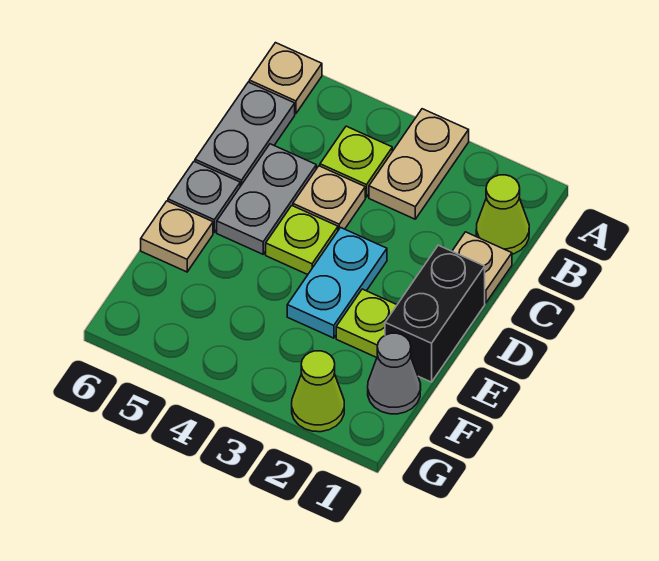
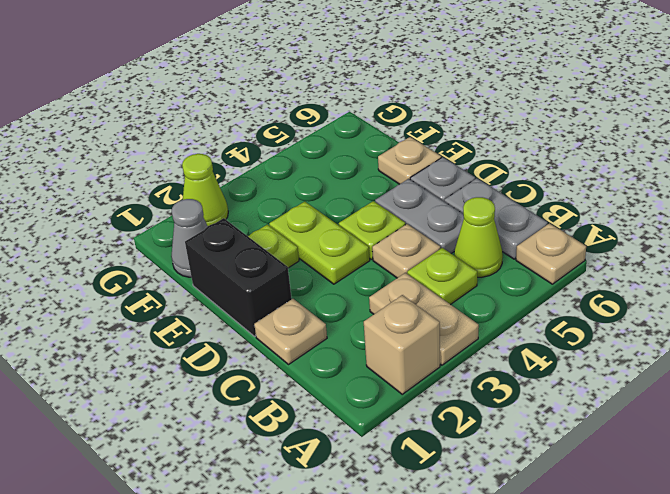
none -> tan brick A2 level 1
lime cone B1 level 1 -> lime cone B5 level 1
cyan plate D3:E3 level 1 -> lime plate D3:E3 level 1

